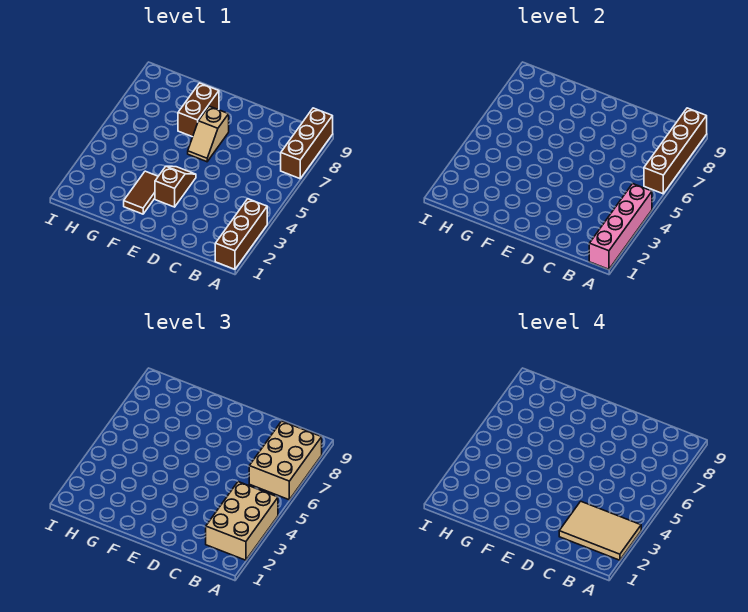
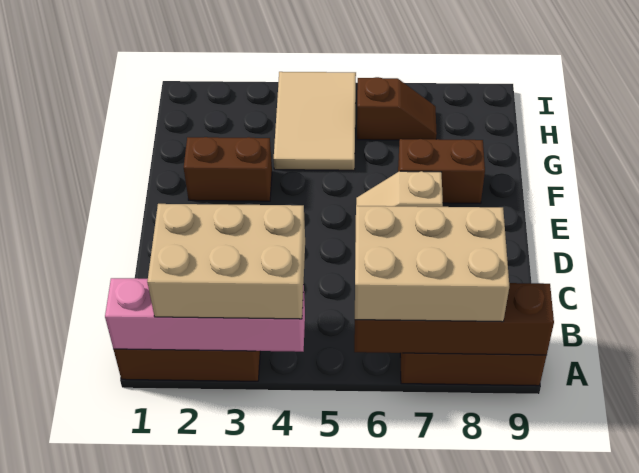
tan tile A2:C3 level 4 -> tan tile G4:I5 level 1
brown slope E3:E4 level 1 top 3 -> brown slope H6:H7 level 1 top 6
brown tile F2:F3 level 1 -> brown brick F2:F3 level 1

